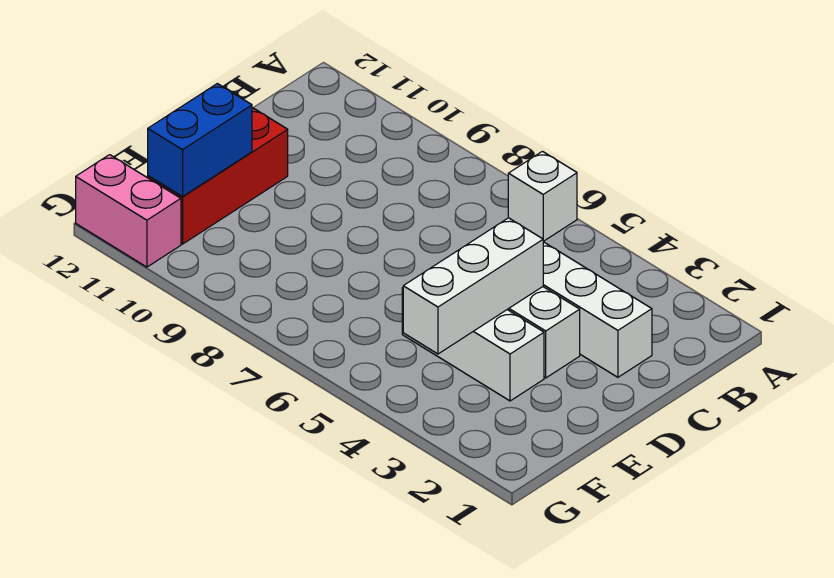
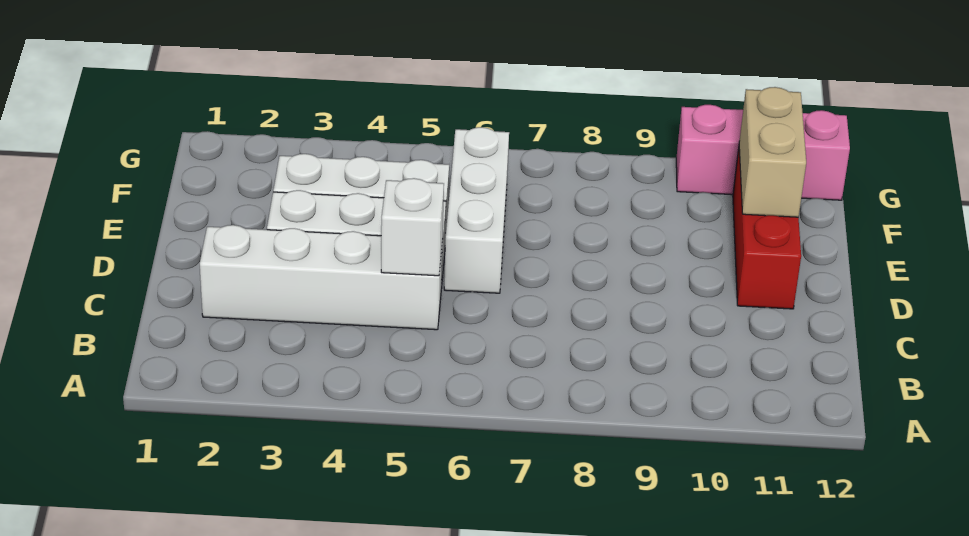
white brick A6 level 1 -> white brick C5 level 2
white brick D4:F4 level 2 -> white brick D6:F6 level 1
blue brick E11:F11 level 2 -> tan brick E11:F11 level 2
pink brick G11:G12 level 1 -> pink brick G10:G12 level 1

